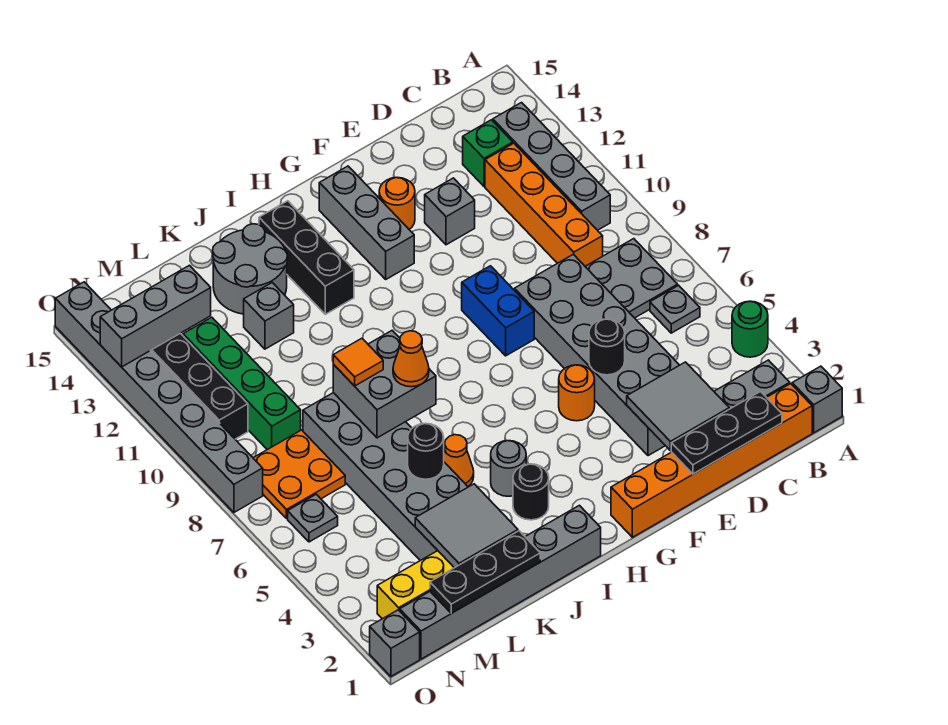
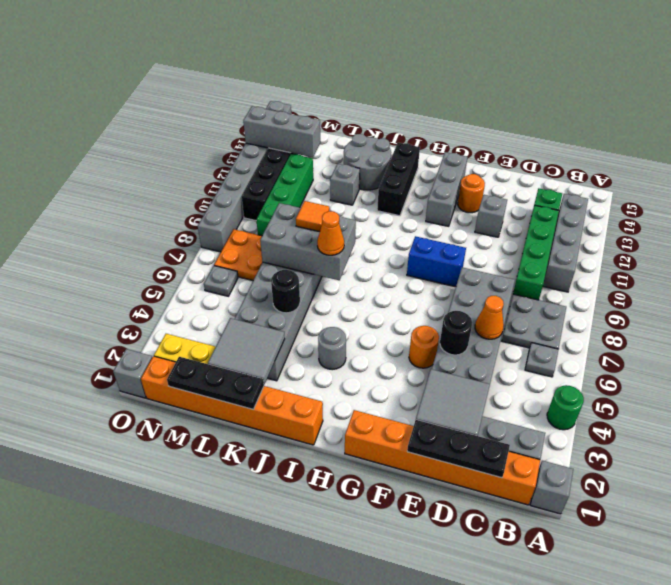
orange brick C9:C12 level 1 -> green brick C9:C12 level 1
blue brick F8:F9 level 1 -> blue brick F9:G9 level 1
grey brick I1:N1 level 1 -> orange brick I1:N1 level 1
black round brick I3 level 1 -> none
orange cone J5 level 1 -> orange cone D6 level 2
grey brick J7:K8 level 2 -> grey brick J7:L8 level 2

